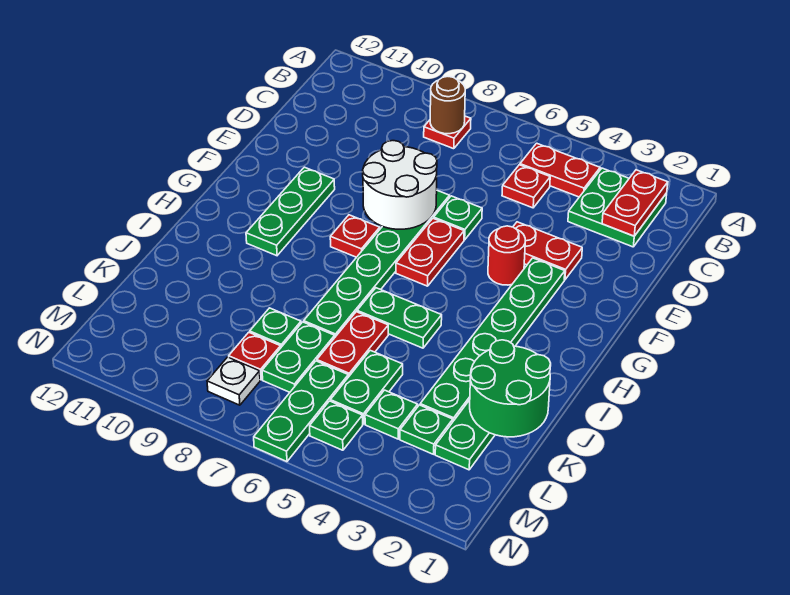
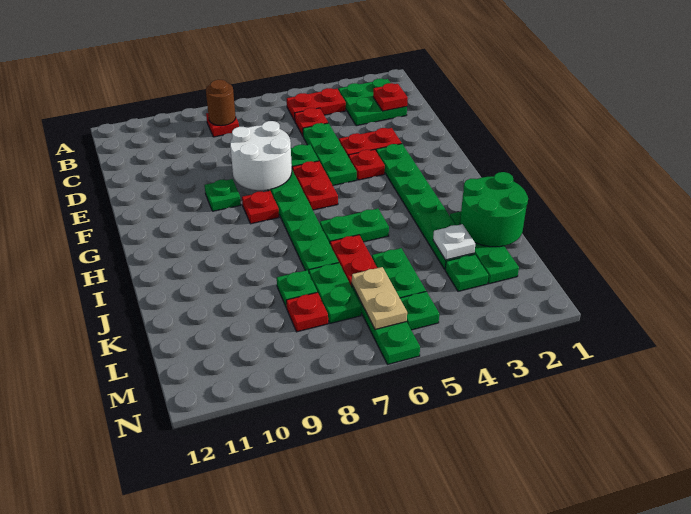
red plate B2:C2 level 2 -> red plate C2 level 2
red round brick F4 level 1 -> red plate F4 level 1
green plate F10:H10 level 1 -> green plate D5:F5 level 1
green plate L4 level 1 -> green plate F9 level 1
none -> tan plate L6:M6 level 2
white plate M8 level 1 -> white plate K3 level 2

